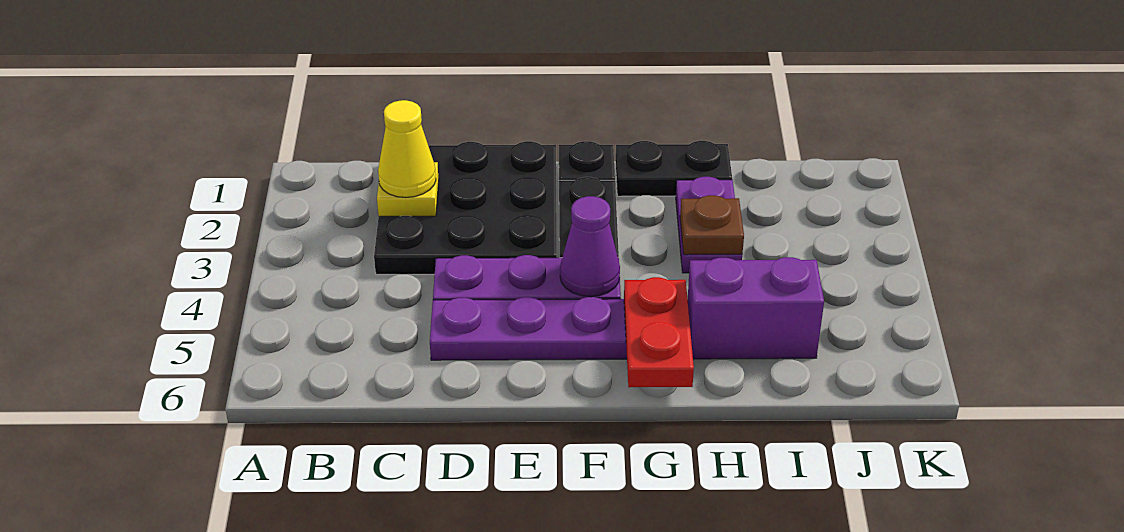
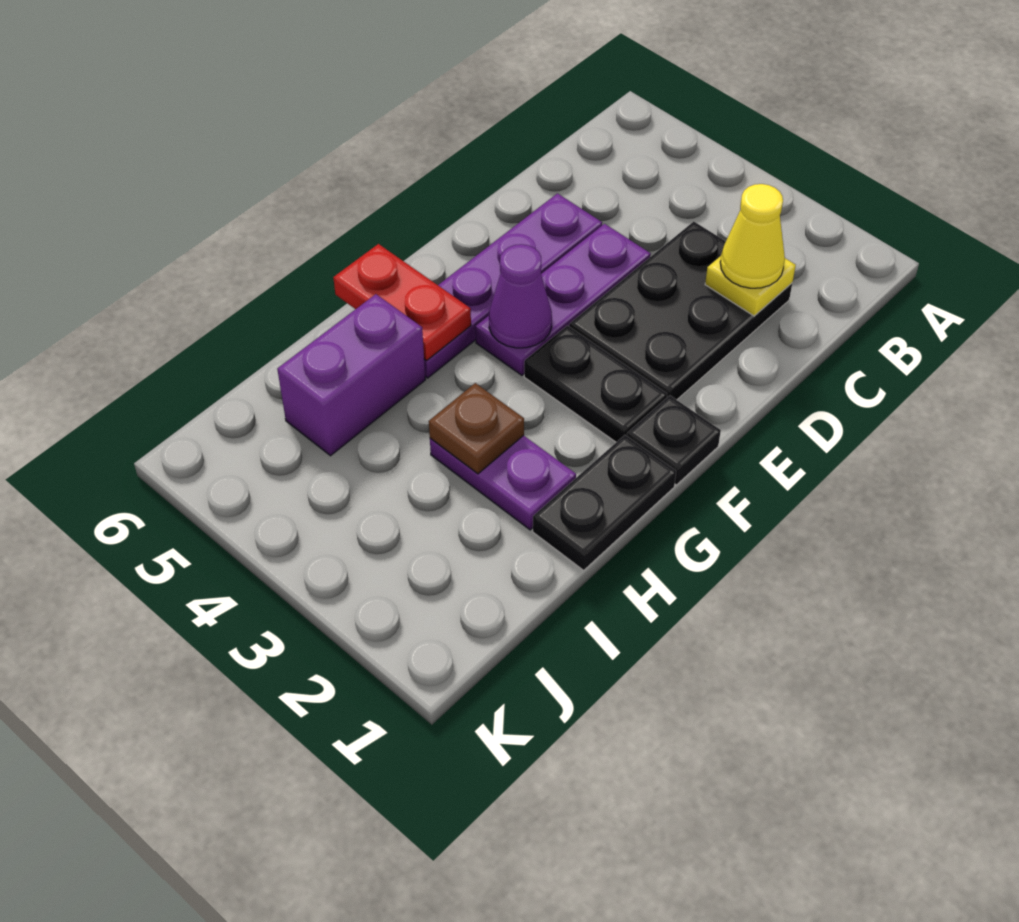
black plate C1:E3 level 1 -> black plate C2:E3 level 1

